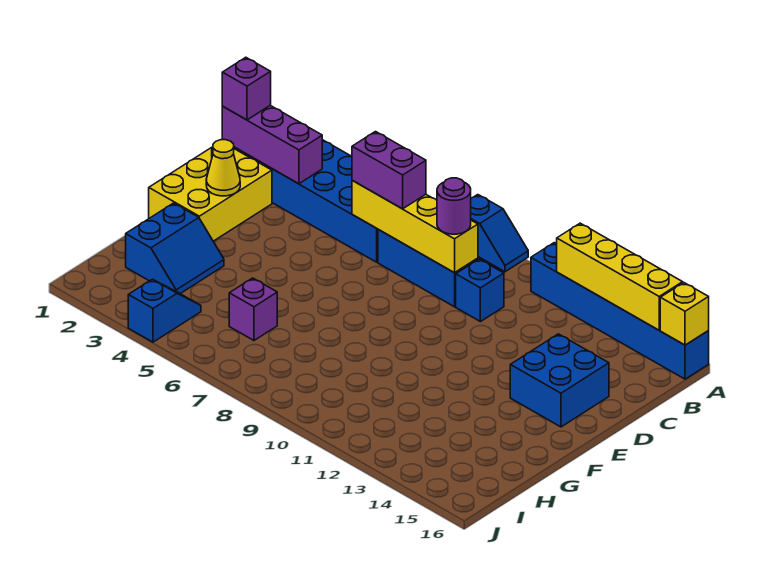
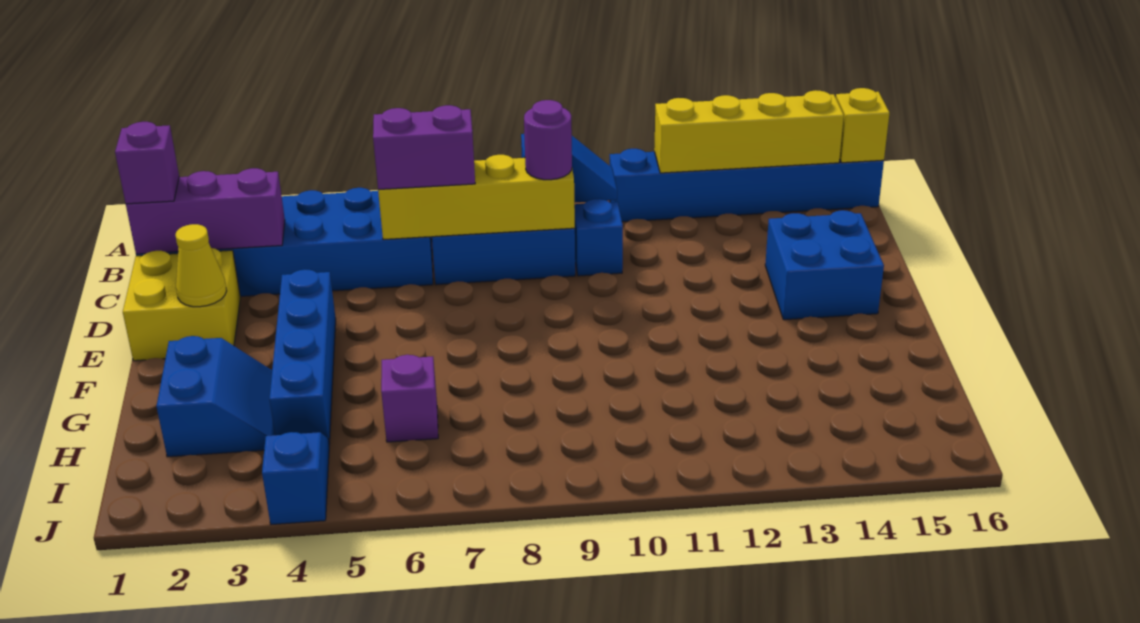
yellow brick D1:F2 level 1 -> yellow brick D1:E2 level 1
none -> blue brick E4:H4 level 1

